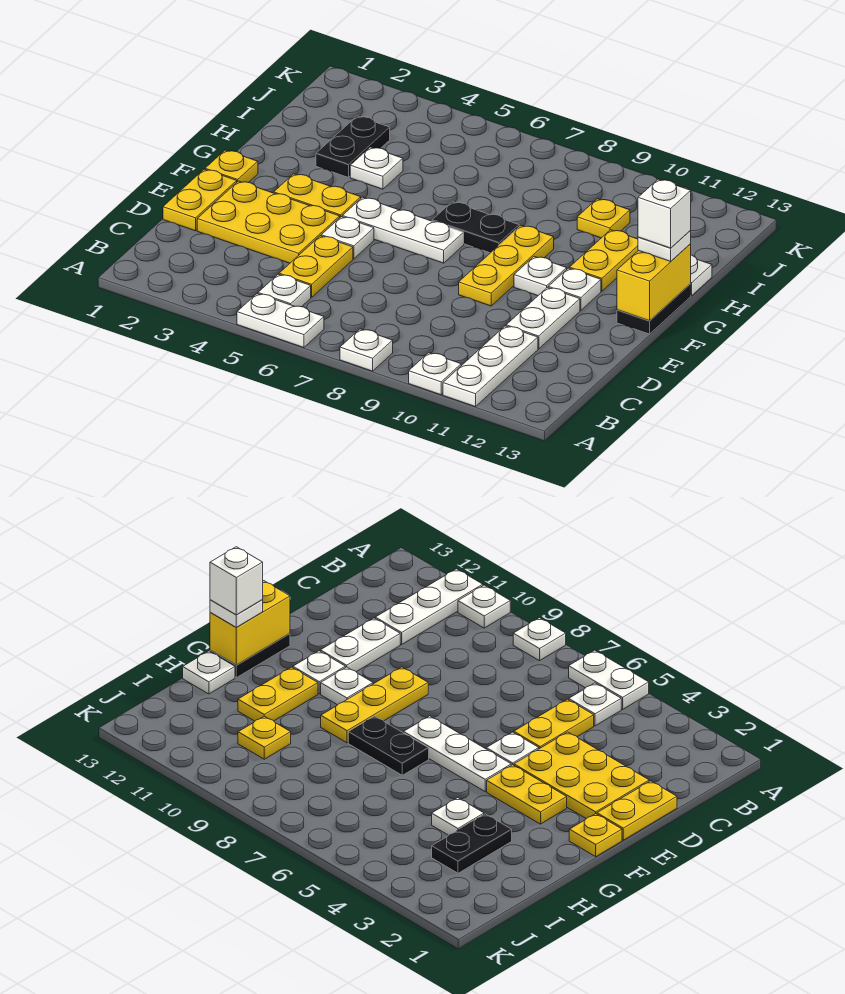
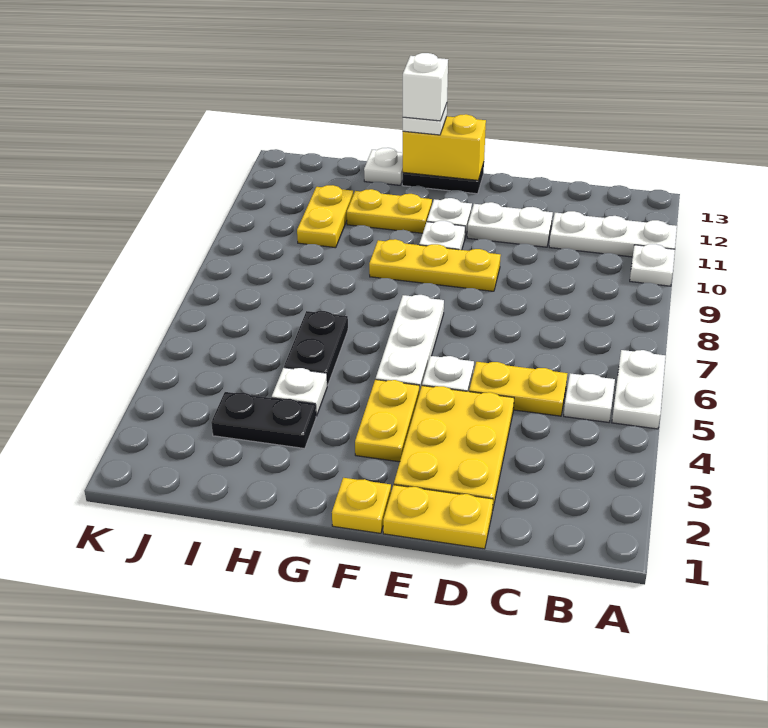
white plate A8 level 1 -> none
black plate G7:G8 level 1 -> black plate H5:H6 level 1
yellow plate I10 level 1 -> yellow plate I10:I11 level 1

